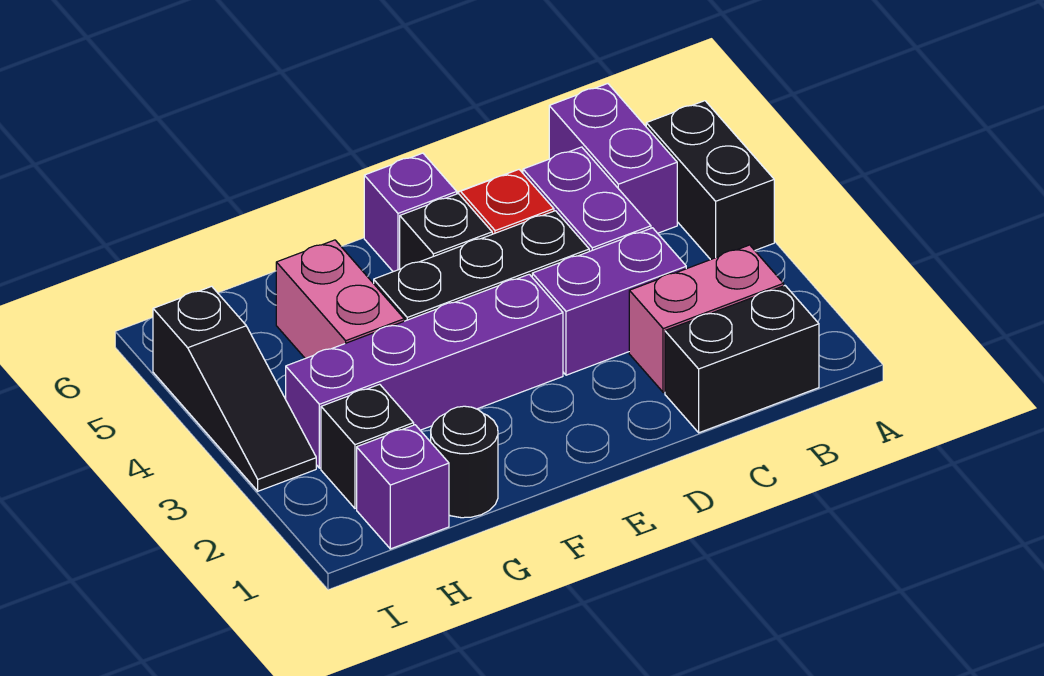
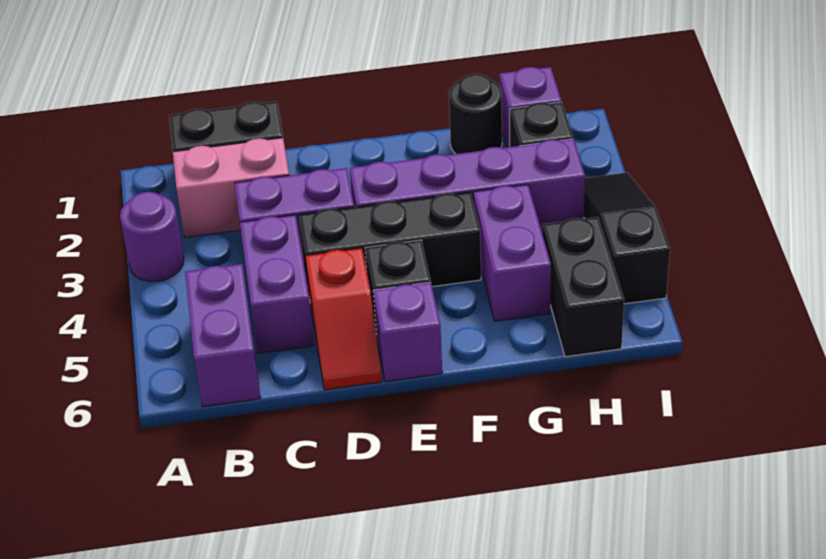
none -> purple round brick A3 level 1
black brick A4:A5 level 1 -> black brick H5:H6 level 1
pink brick G4:G5 level 1 -> purple brick G4:G5 level 1

